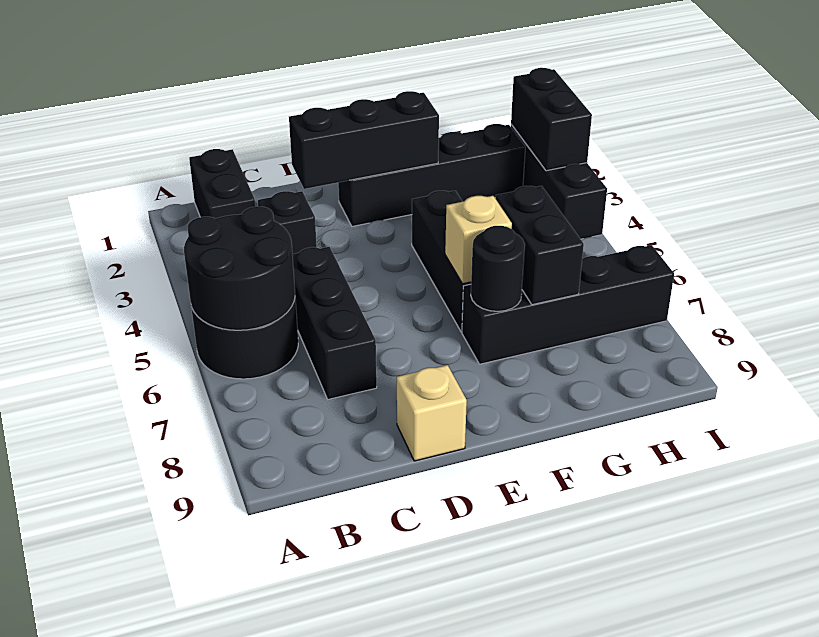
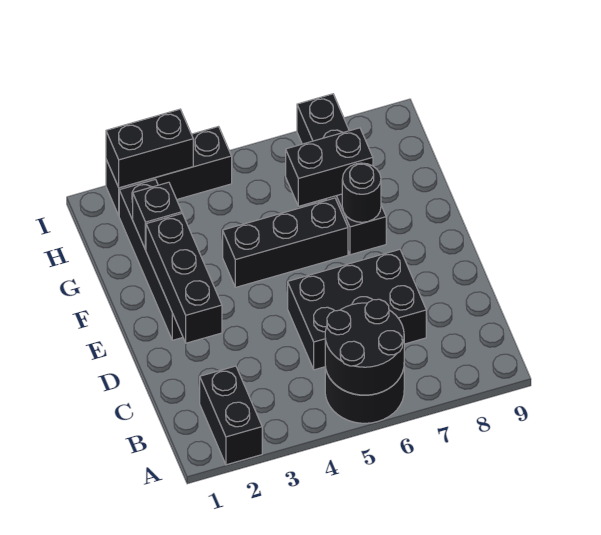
black brick B1:B2 level 1 -> black brick A2:B2 level 1
black brick C3 level 1 -> black brick G2 level 2
black brick C5:C7 level 1 -> black brick C5:D7 level 1
tan brick D9 level 1 -> none
tan brick F6 level 2 -> none

